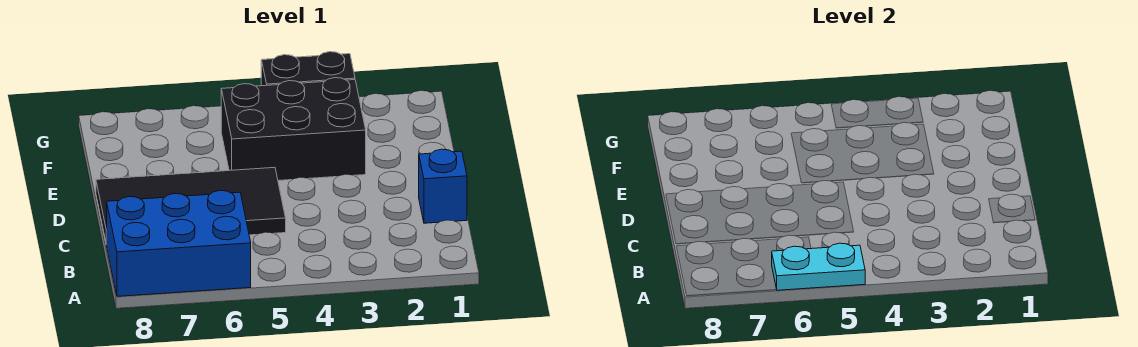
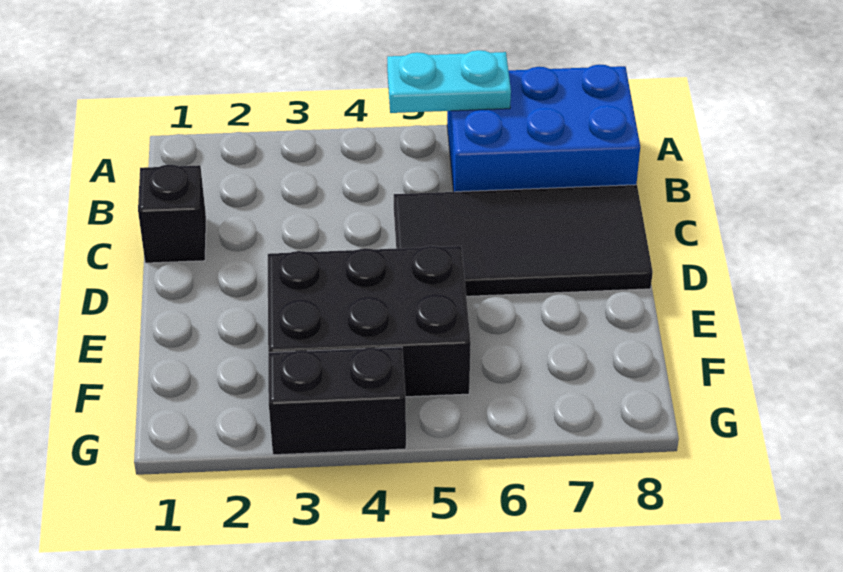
blue brick C1 level 1 -> black brick C1 level 1

